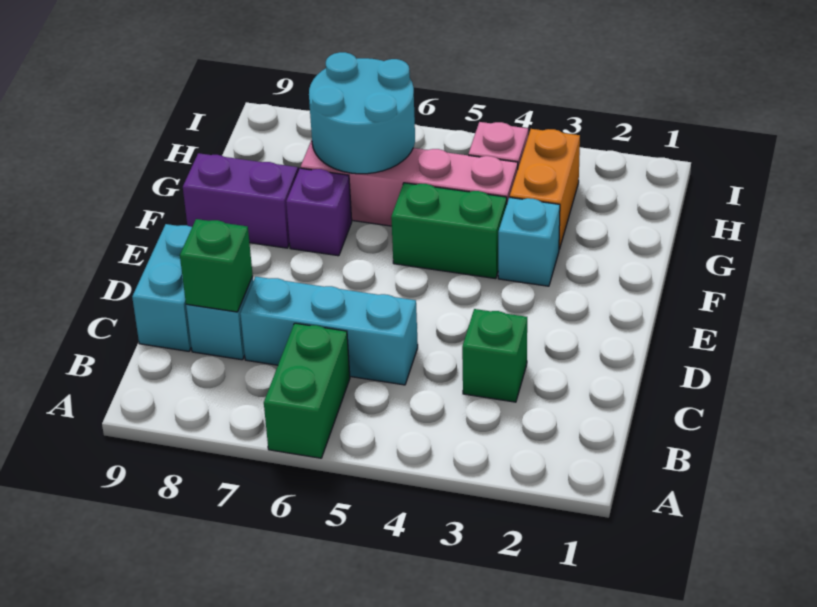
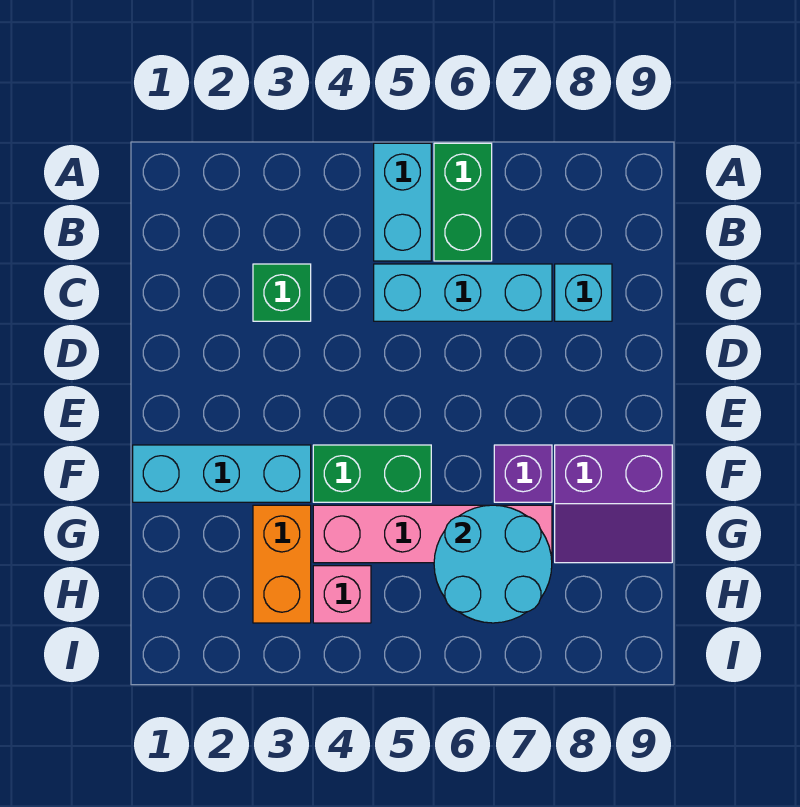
green brick C8 level 2 -> none
cyan brick C9:D9 level 1 -> cyan brick A5:B5 level 1
cyan brick F3 level 1 -> cyan brick F1:F3 level 1

